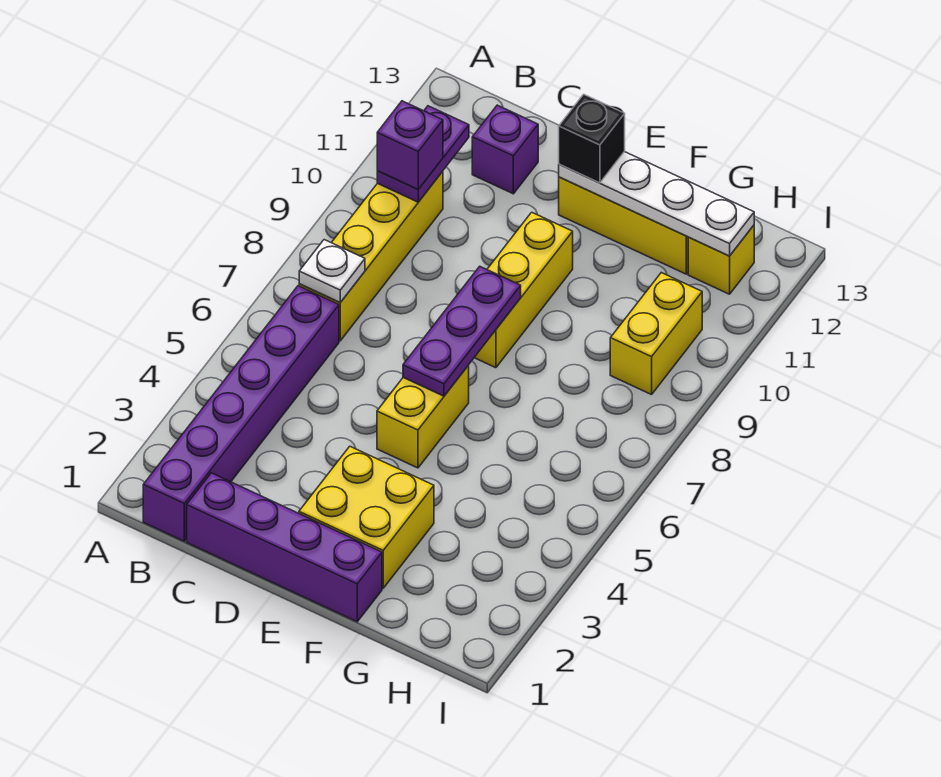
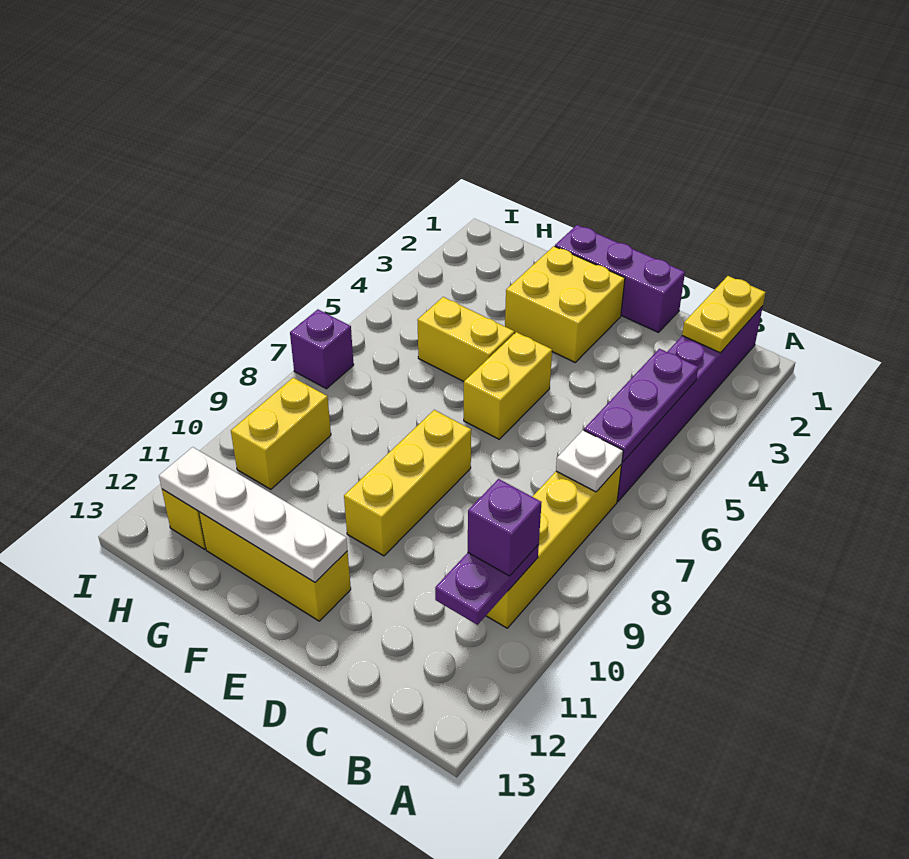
none -> yellow plate B1:B2 level 2
purple brick C1:F1 level 1 -> purple brick D1:F1 level 1
purple brick C12 level 1 -> purple brick I7 level 1
purple plate E6:E8 level 2 -> purple plate B4:B6 level 2
black brick E12 level 3 -> none
none -> yellow brick F5:G5 level 1

